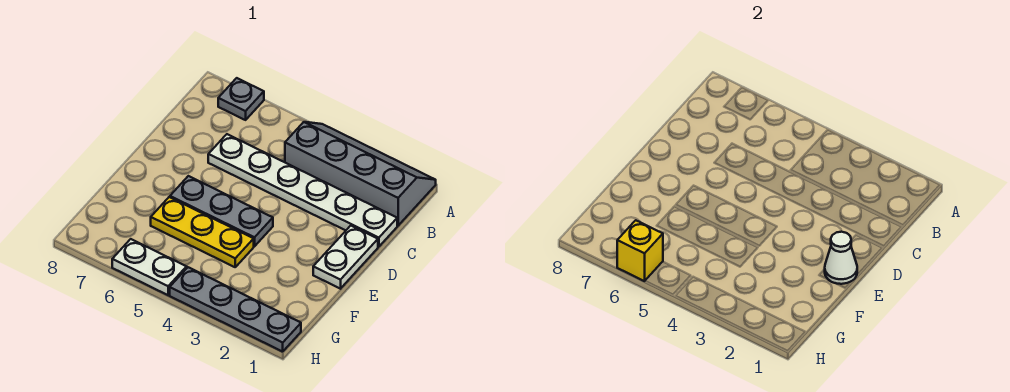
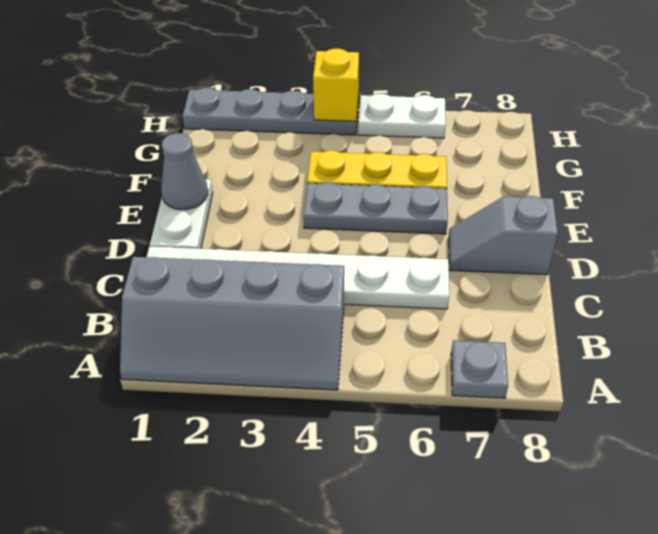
none -> grey slope D7:D8 level 1 top 8
white cone E1 level 2 -> grey cone E1 level 2
yellow brick H6 level 2 -> yellow brick H4 level 2

